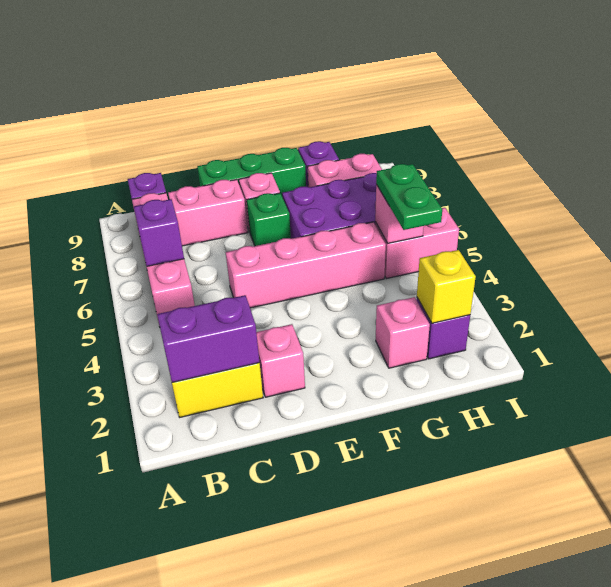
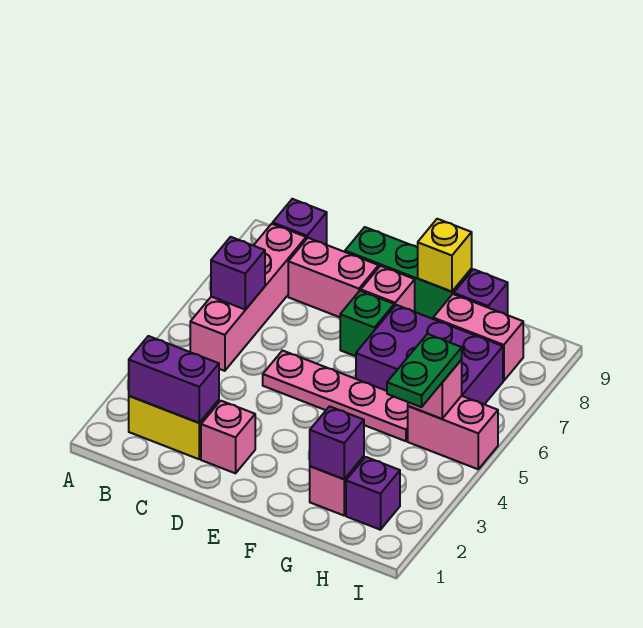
pink brick D5:G5 level 1 -> pink plate D5:G5 level 1
none -> purple brick G2 level 2
yellow brick H2 level 2 -> yellow brick F9 level 2

